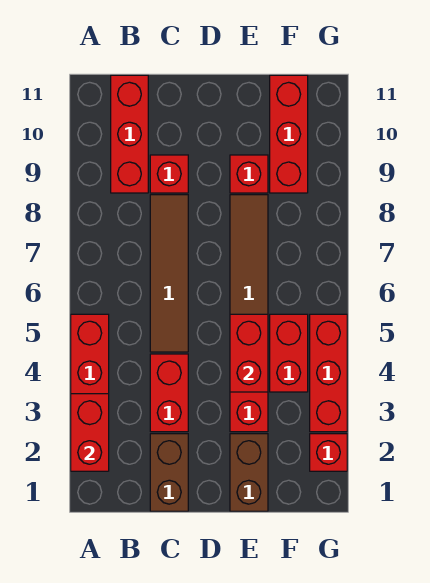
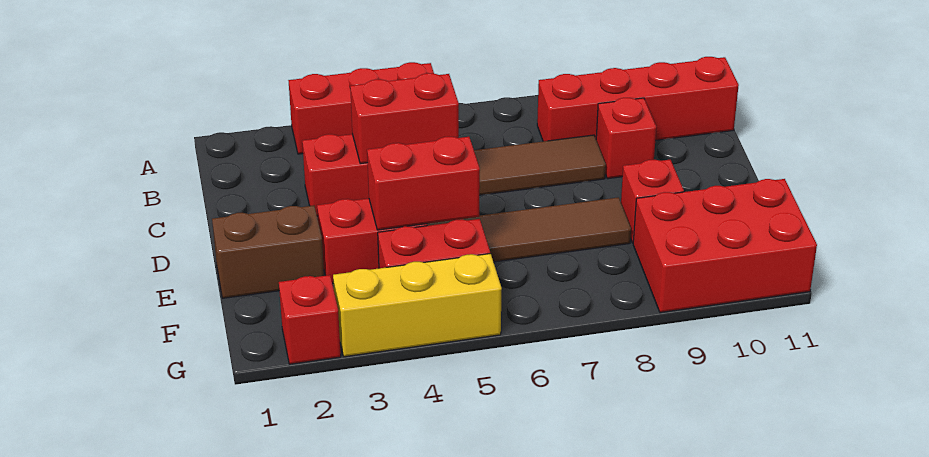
red brick A2:A3 level 2 -> red brick C4:C5 level 2
red brick B9:B11 level 1 -> red brick B8:B11 level 1
brown brick C1:C2 level 1 -> none
red brick F9:F11 level 1 -> red brick F9:G11 level 1
red brick G3:G5 level 1 -> yellow brick G3:G5 level 1

